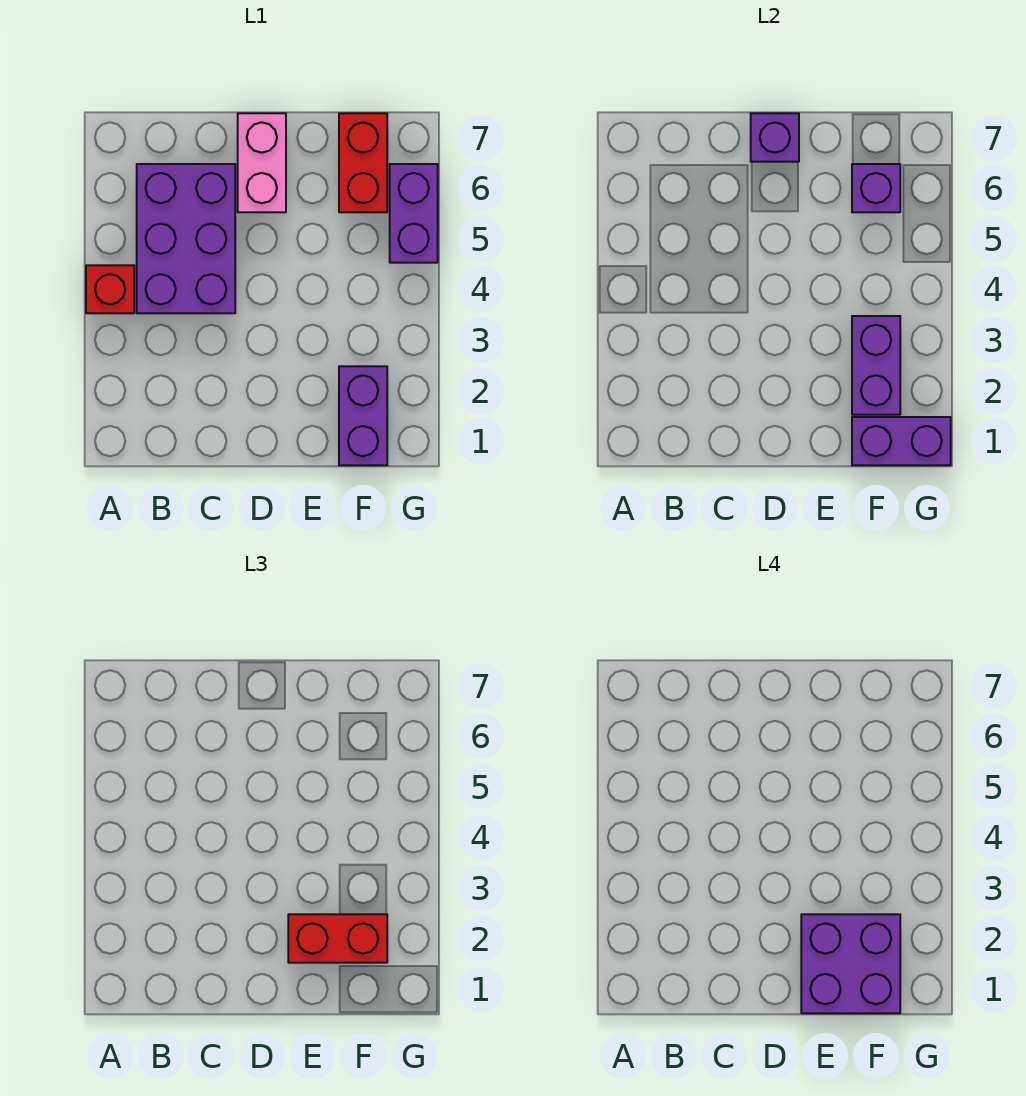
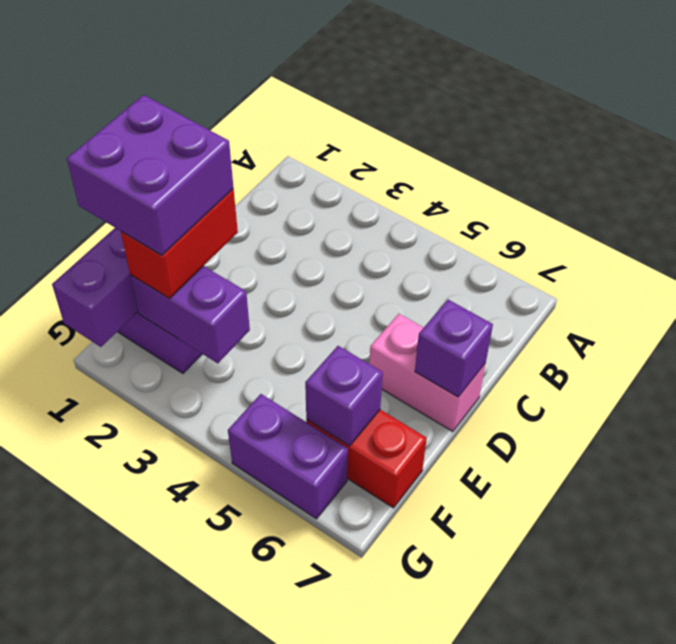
red brick A4 level 1 -> none
purple brick B4:C6 level 1 -> none

